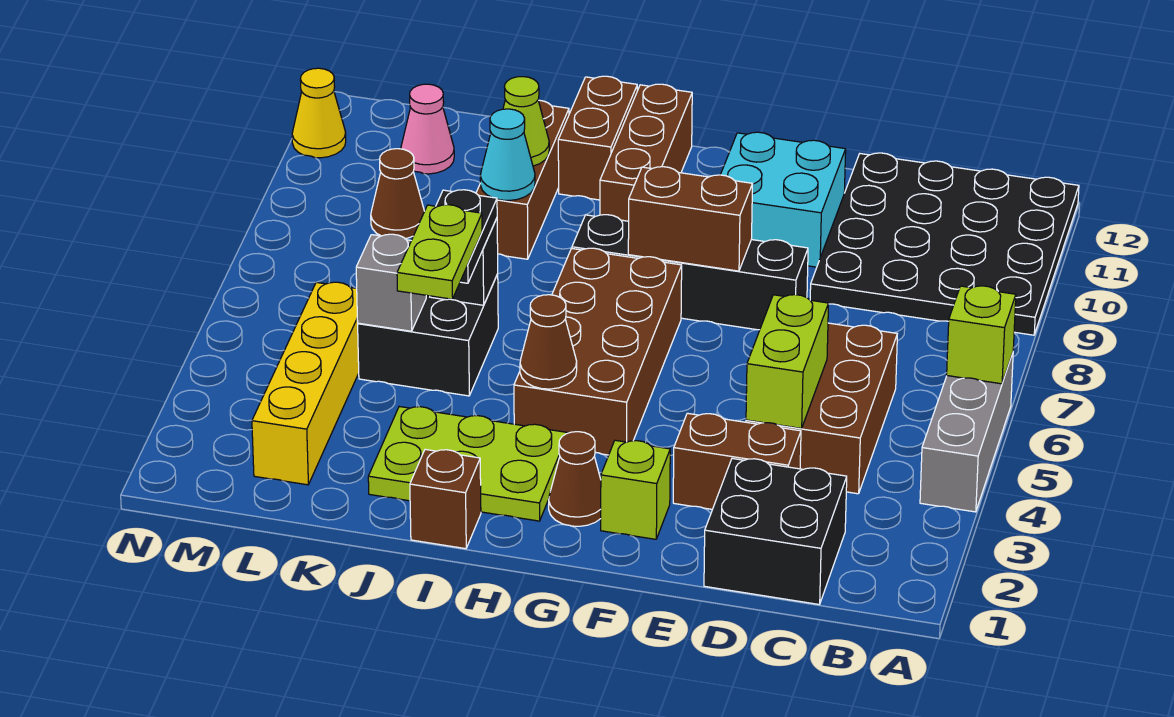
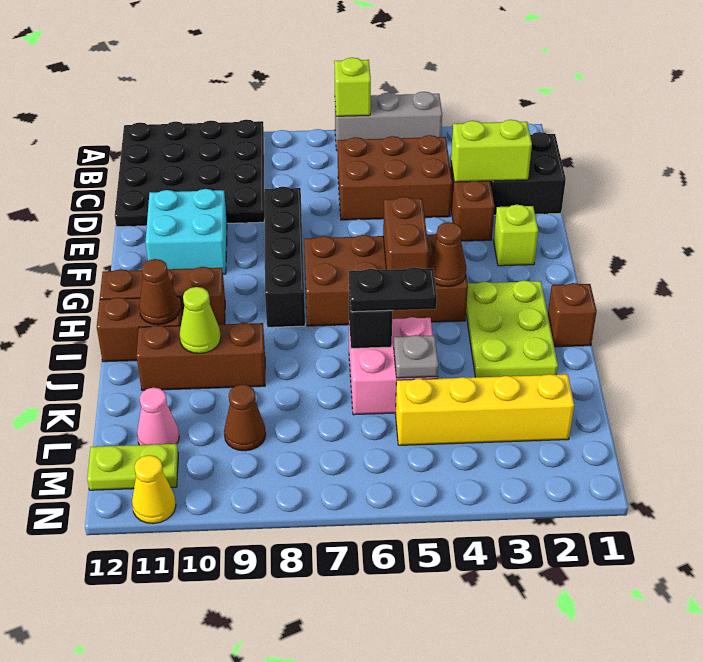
lime brick D4:D5 level 2 -> lime brick D2:D3 level 2
brown brick F8:G8 level 2 -> brown brick G5:H5 level 2
brown cone G2 level 1 -> brown cone I11 level 2
lime plate J4:J5 level 4 -> lime plate M11:M12 level 1
black brick J5:K6 level 1 -> pink brick J5:K6 level 1
cyan cone J9 level 2 -> none
grey brick K5 level 2 -> grey plate K5 level 2

